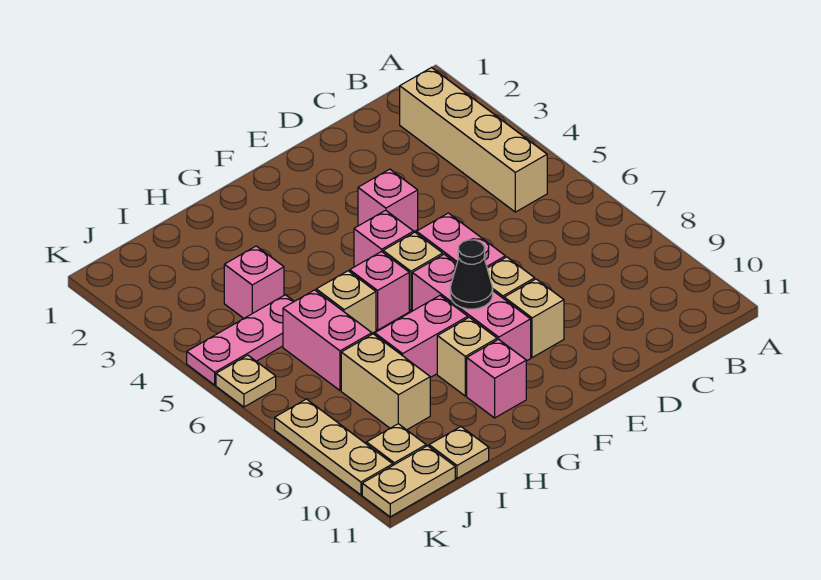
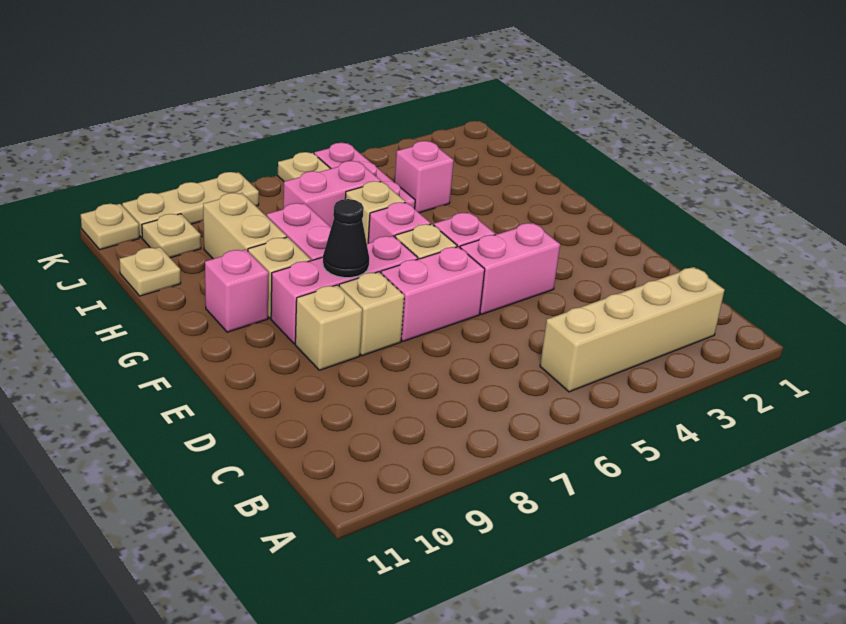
pink brick E4 level 1 -> pink brick E4:E5 level 1
tan brick I8:I9 level 1 -> tan brick H9:I9 level 1
tan plate J11:K11 level 1 -> tan plate K11 level 1

